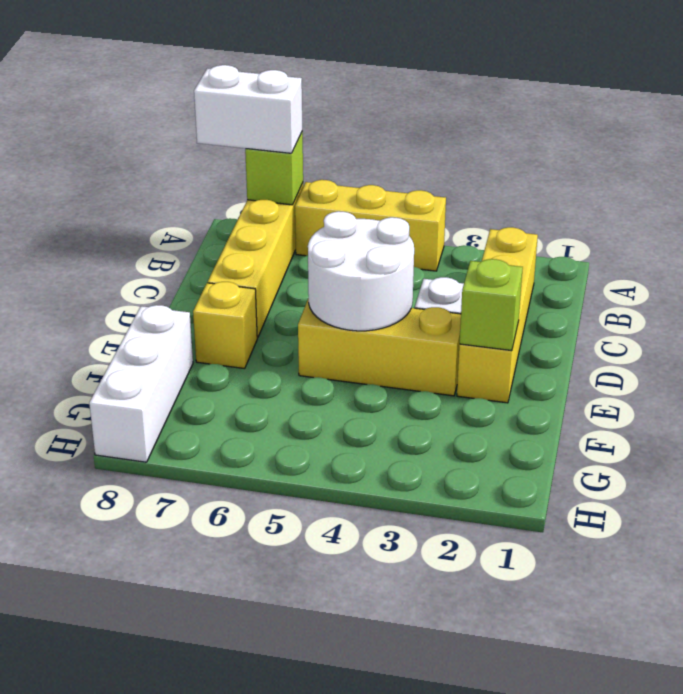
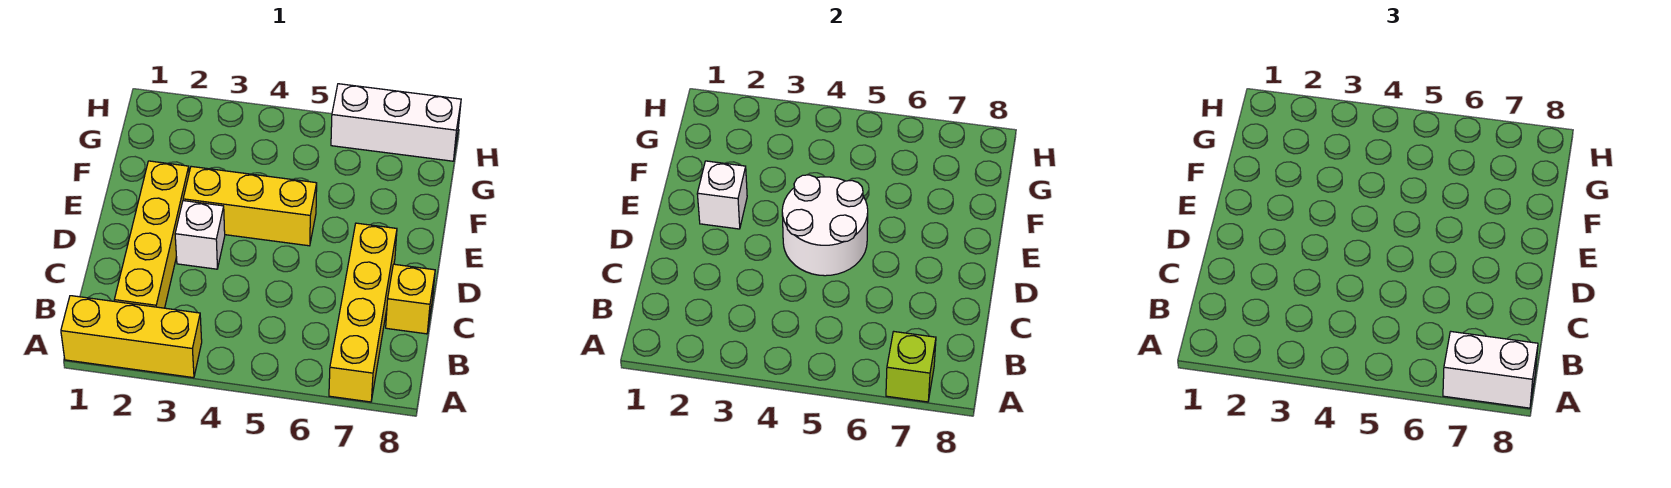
yellow brick A4:A6 level 1 -> yellow brick A1:A3 level 1
lime brick E2 level 2 -> white brick E2 level 2
yellow brick E7 level 1 -> yellow brick C8 level 1
white brick F8:H8 level 1 -> white brick H6:H8 level 1

